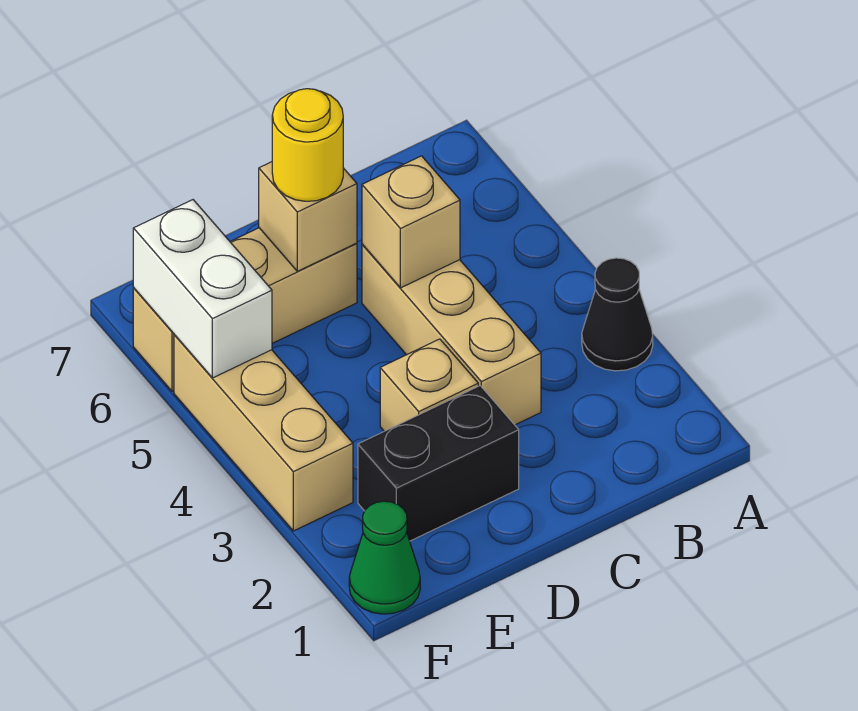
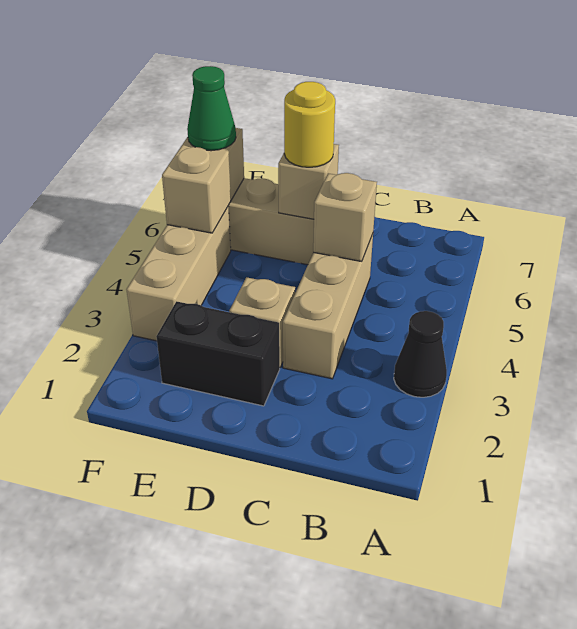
green cone F1 level 1 -> green cone F6 level 3
white brick F5:F6 level 2 -> tan brick F5:F6 level 2

